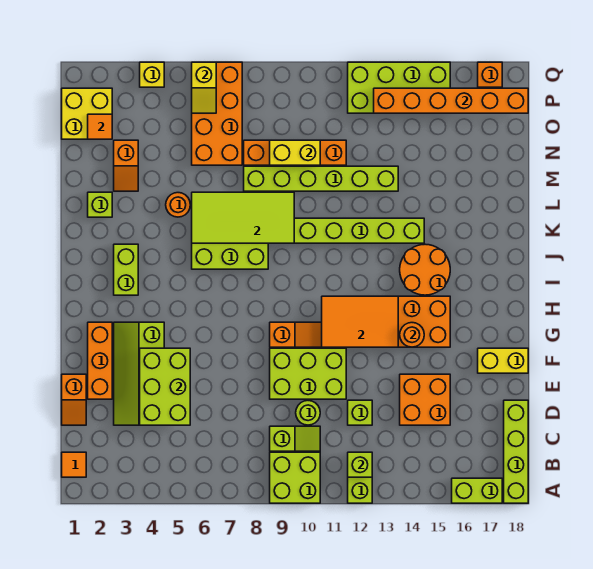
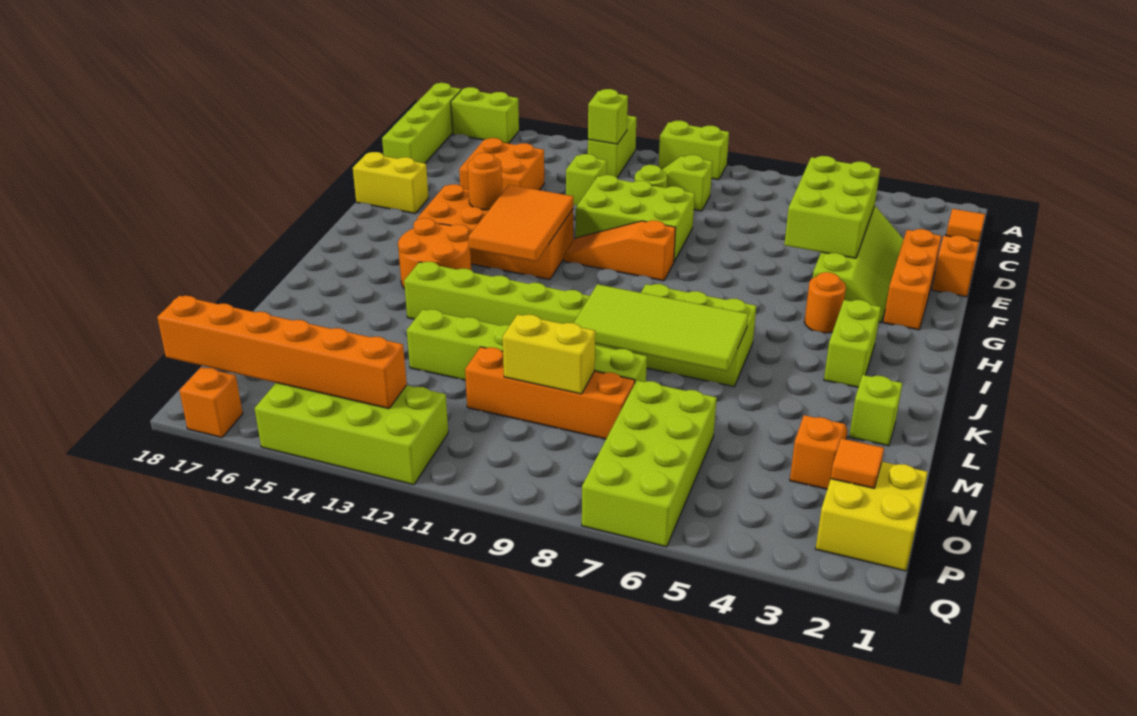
lime brick A9:B10 level 1 -> lime brick A9:A10 level 1
orange tile G11:H13 level 2 -> orange tile G12:I13 level 2
orange round brick L5 level 1 -> orange round brick H4 level 1
orange brick N6:Q7 level 1 -> lime brick N6:Q7 level 1
yellow slope P6:Q6 level 2 top Q -> none
yellow brick Q4 level 1 -> none

